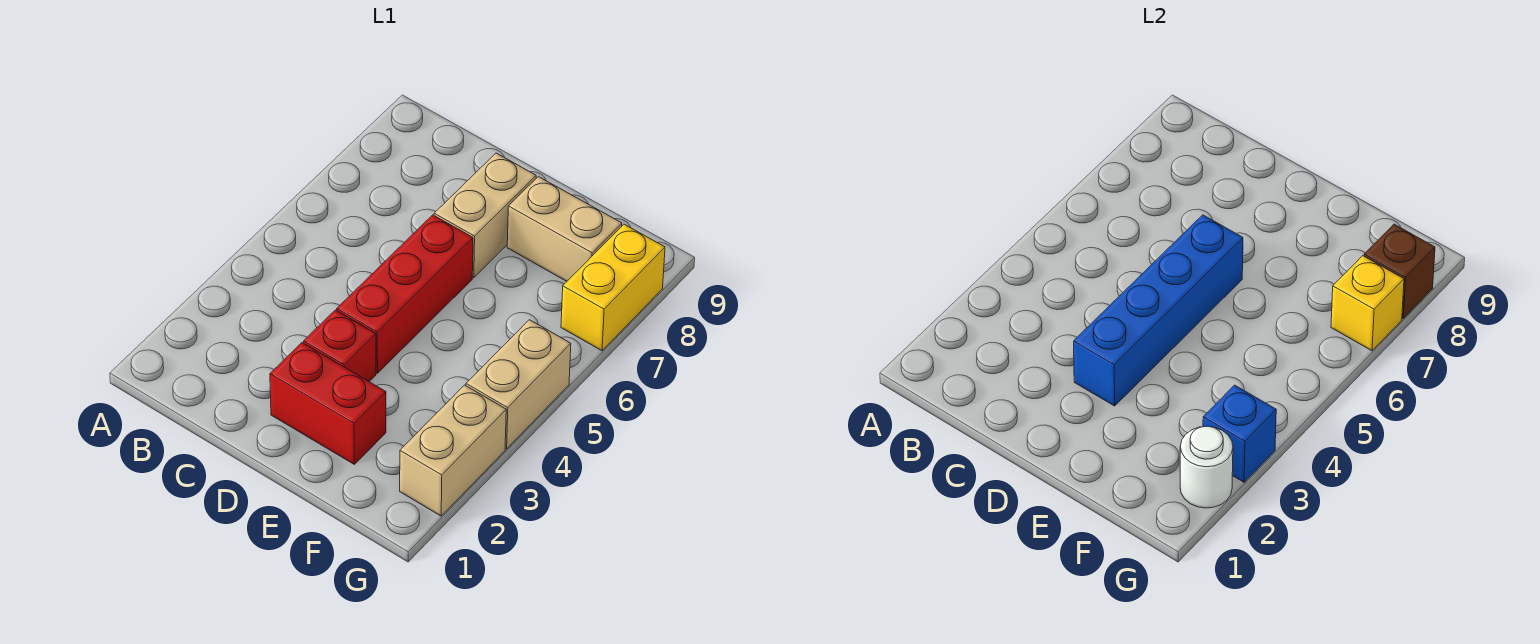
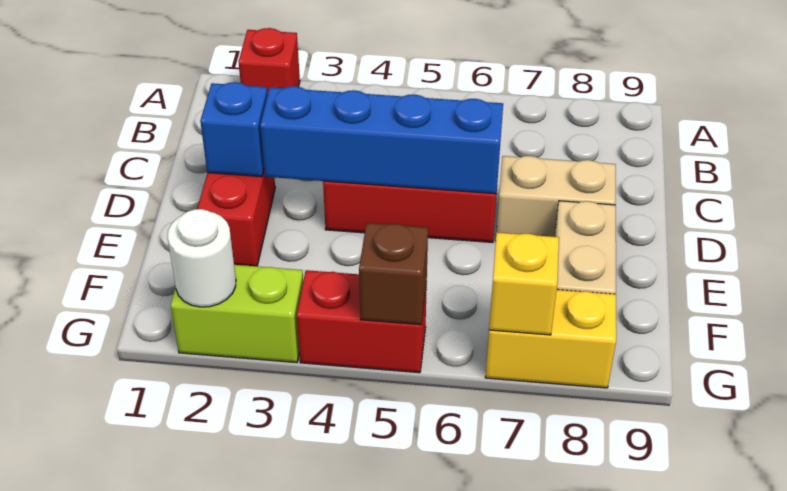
red brick D3 level 1 -> red brick A2 level 1
tan brick G2:G3 level 1 -> lime brick G2:G3 level 1
blue brick G3 level 2 -> blue brick D2 level 2
tan brick G4:G5 level 1 -> red brick G4:G5 level 1
brown brick G8 level 2 -> brown brick G5 level 2

